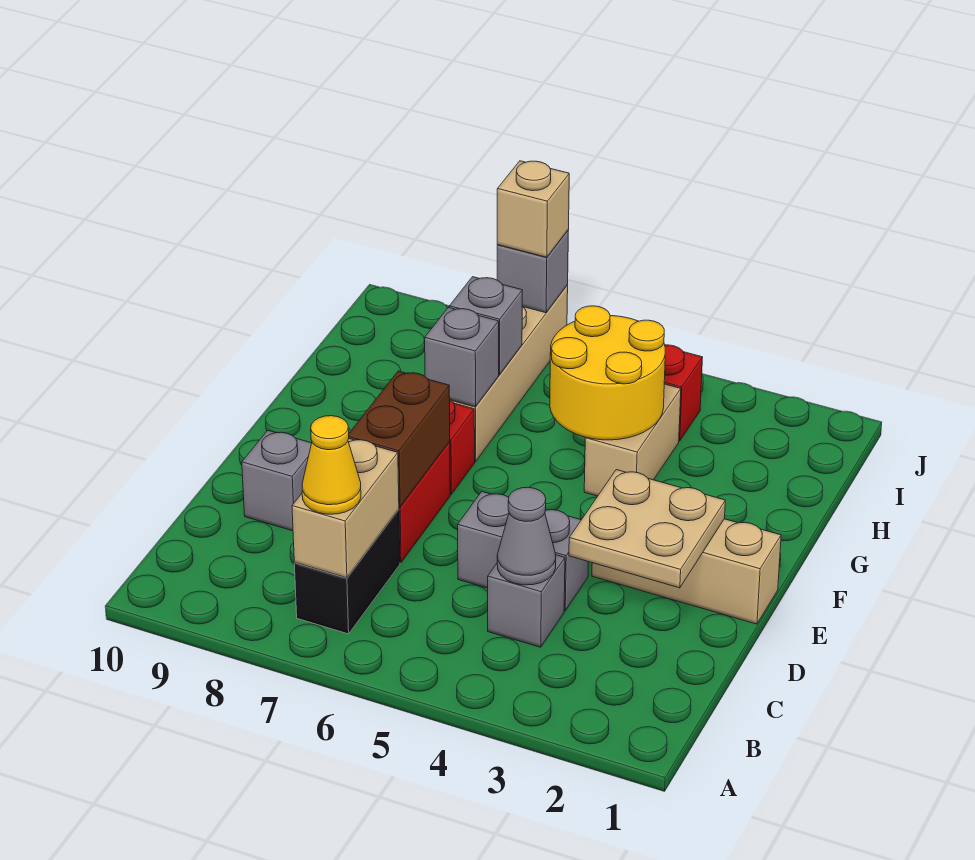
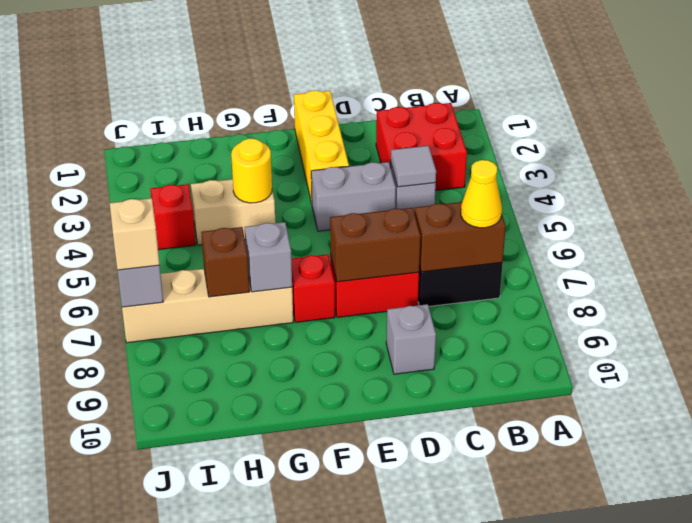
none -> red brick B2:C3 level 1
tan brick B7:C7 level 2 -> brown brick B7:C7 level 2
grey cone C4 level 2 -> grey tile C4 level 2
tan plate D2:E3 level 2 -> none
grey brick D4:D5 level 1 -> grey brick D4:E4 level 1
tan brick E1:E3 level 1 -> yellow brick E1:E3 level 1
yellow round brick G4:H5 level 2 -> yellow round brick G4 level 2
grey brick H7 level 2 -> brown brick H7 level 2

